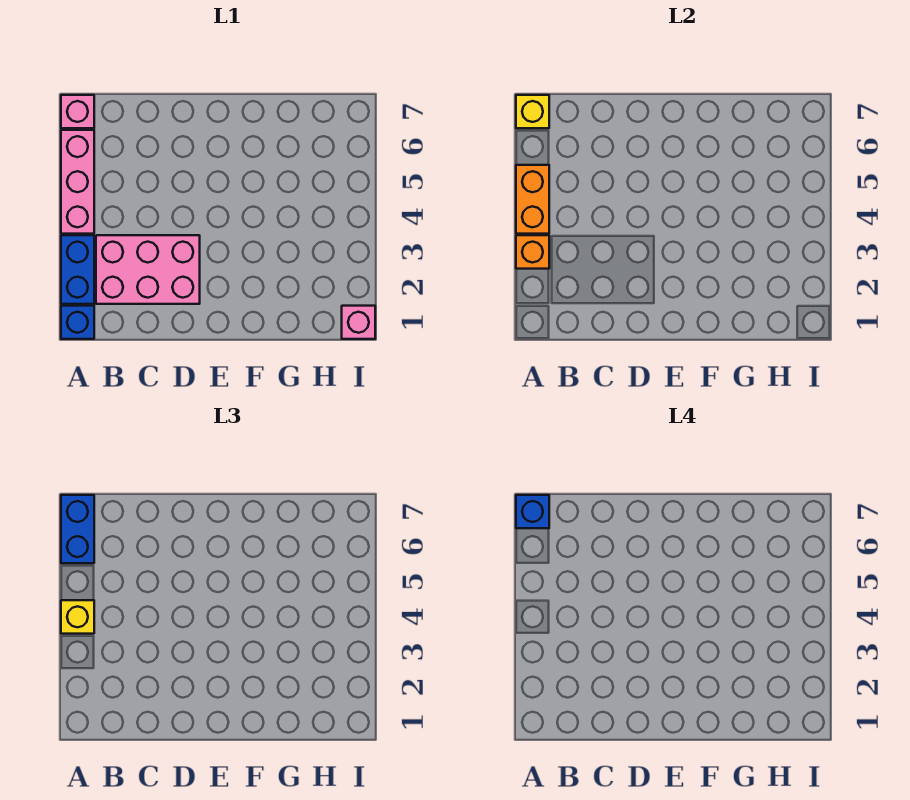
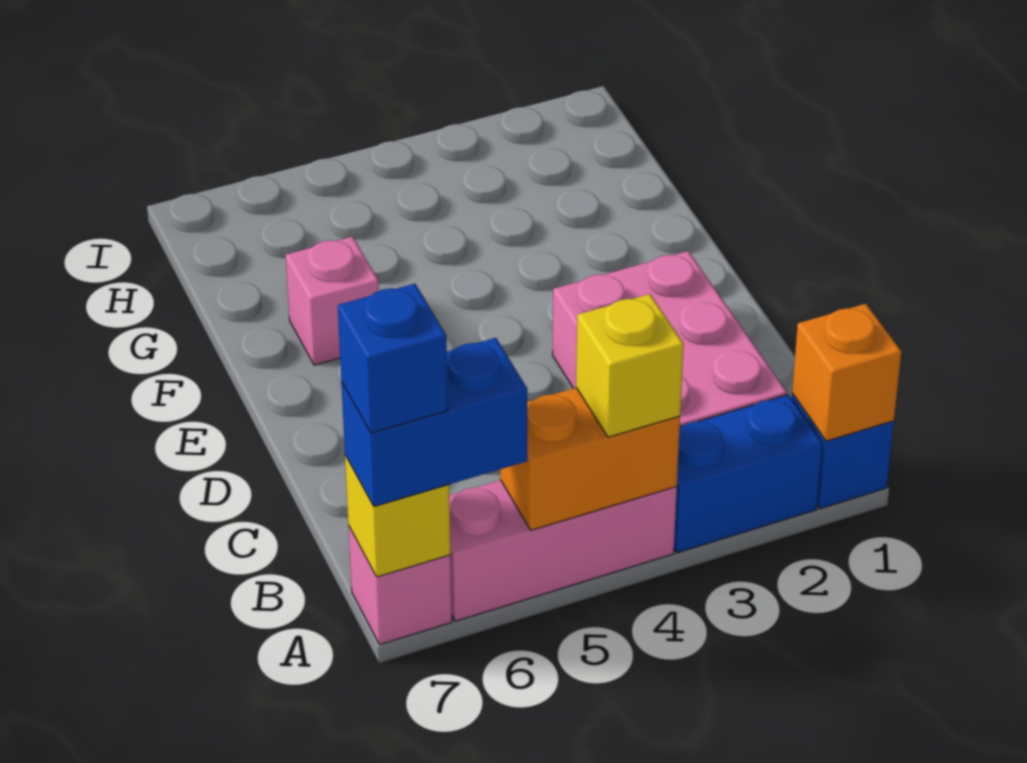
orange brick A3 level 2 -> orange brick A1 level 2
pink brick I1 level 1 -> pink brick F6 level 1

